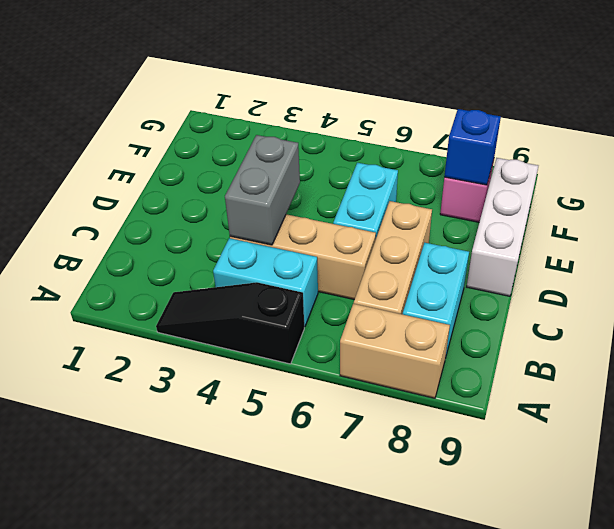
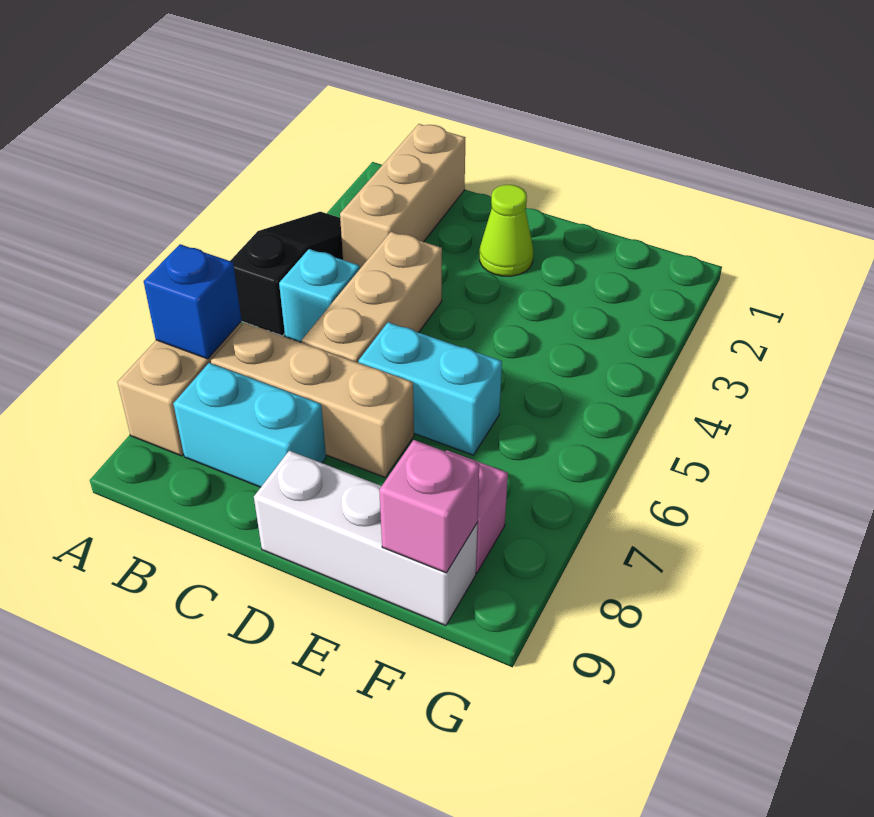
none -> tan brick B1:B3 level 1
cyan brick B4:B5 level 1 -> cyan brick B5 level 1
grey brick C4:D4 level 2 -> none
none -> lime cone D2 level 1
blue brick F8 level 2 -> blue brick A7 level 2
none -> pink brick F9 level 2

